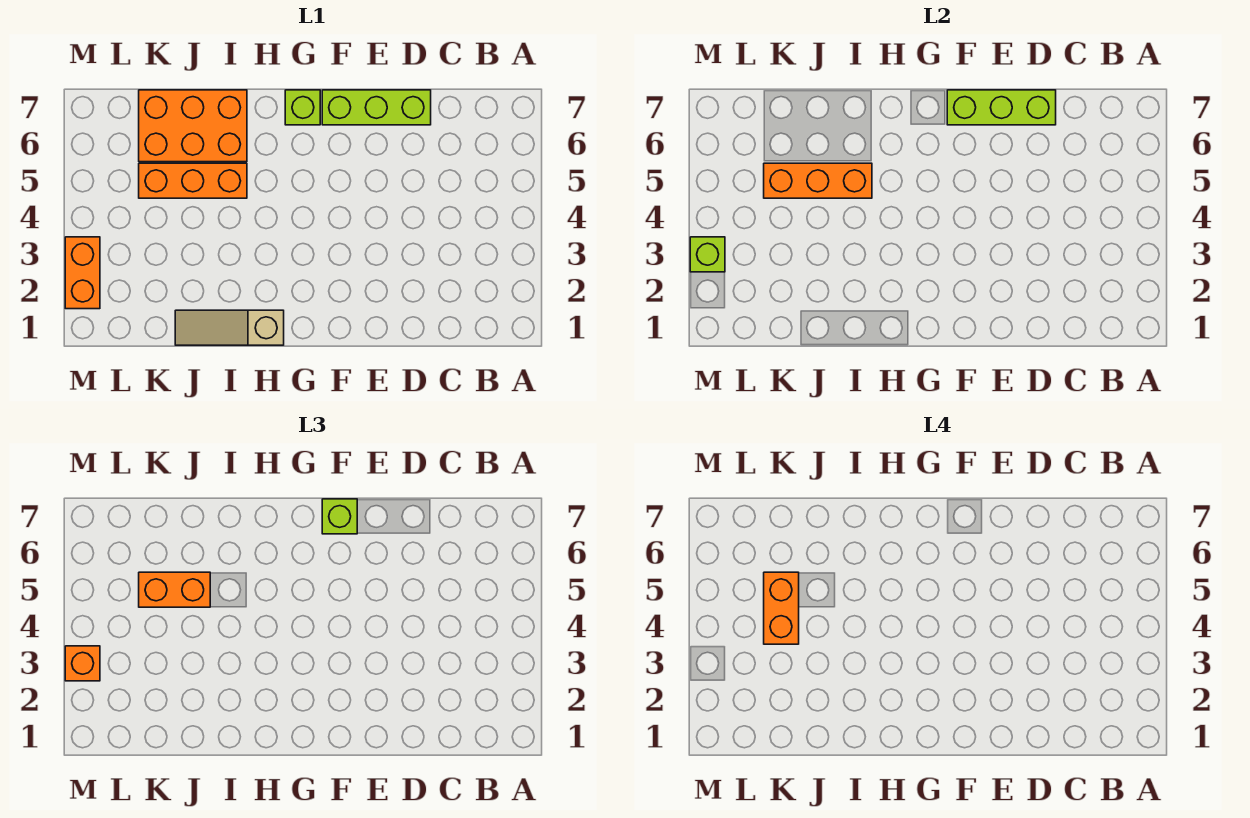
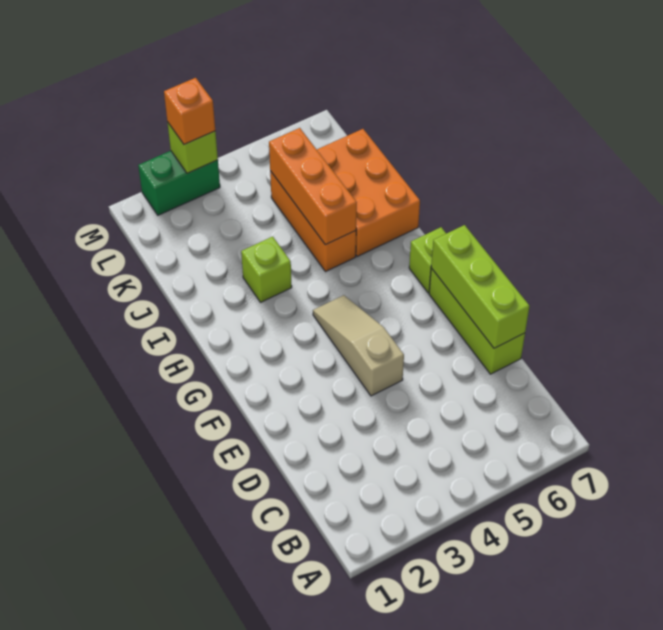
lime brick F7 level 3 -> lime brick I3 level 1
tan slope H1:J1 level 1 top H -> tan slope E4:G4 level 1 top E
orange brick J5:K5 level 3 -> none
orange brick K4:K5 level 4 -> none
orange brick M2:M3 level 1 -> green brick M2:M3 level 1

